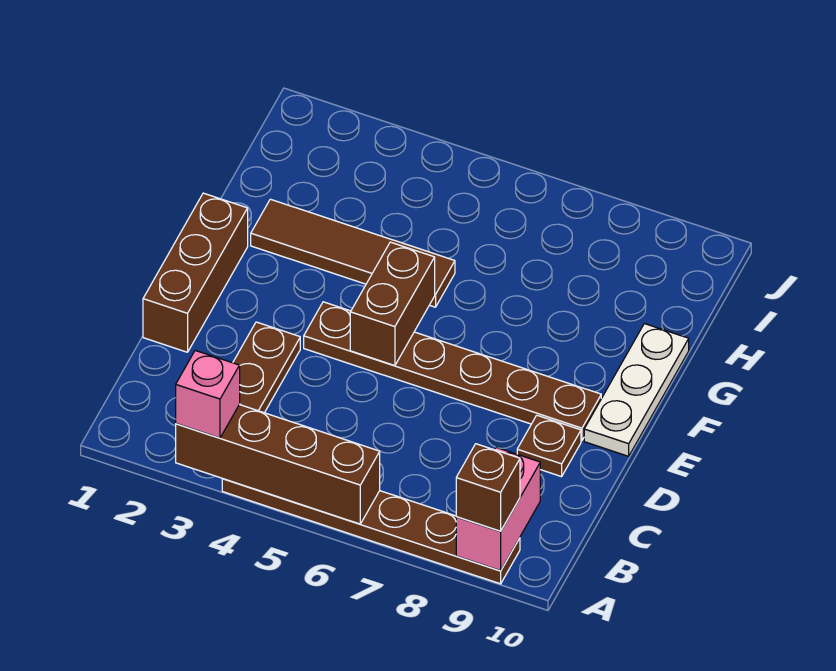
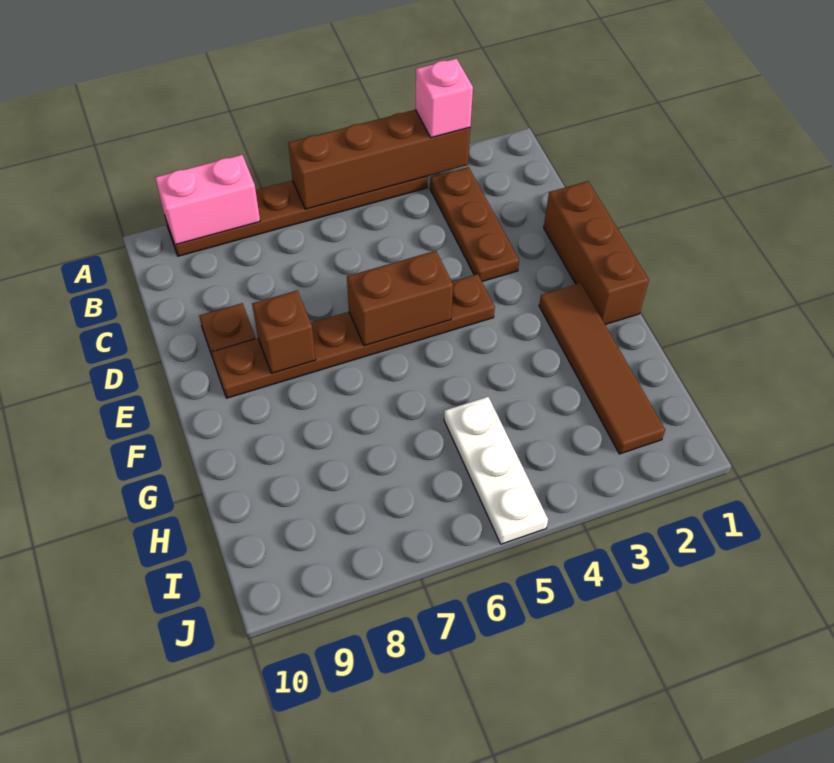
pink brick A9:B9 level 2 -> pink brick A8:A9 level 2
brown brick A9 level 3 -> brown brick E8 level 2
brown brick E5:F5 level 2 -> brown brick E5:E6 level 2
white plate E10:G10 level 1 -> white plate H5:J5 level 1
brown tile G2:G5 level 1 -> brown tile F2:I2 level 1

